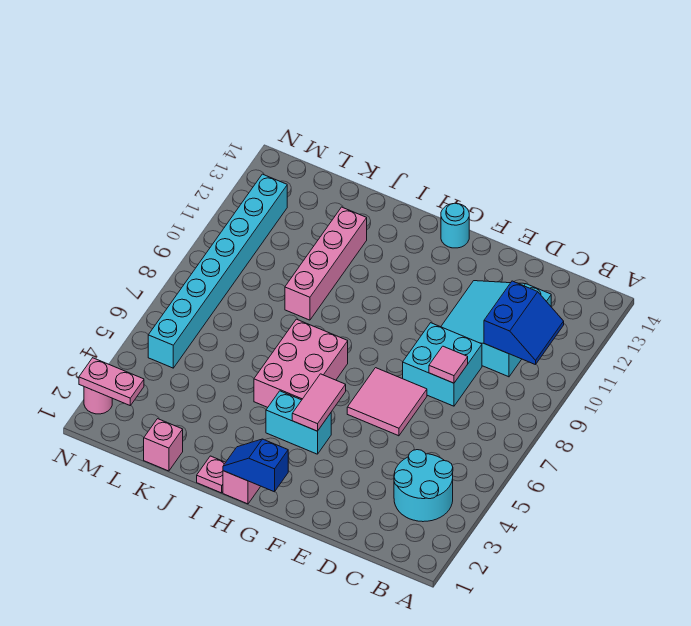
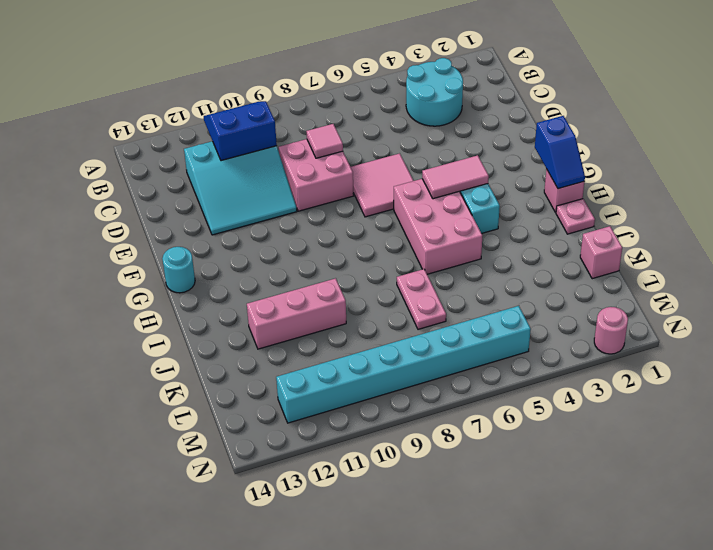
cyan brick D8:E9 level 1 -> pink brick D8:E9 level 1
pink brick H5:I7 level 1 -> pink brick G5:I6 level 1
pink brick J9:J12 level 1 -> pink brick J10:J12 level 1
pink plate M2:N2 level 2 -> pink plate J7:K7 level 1

